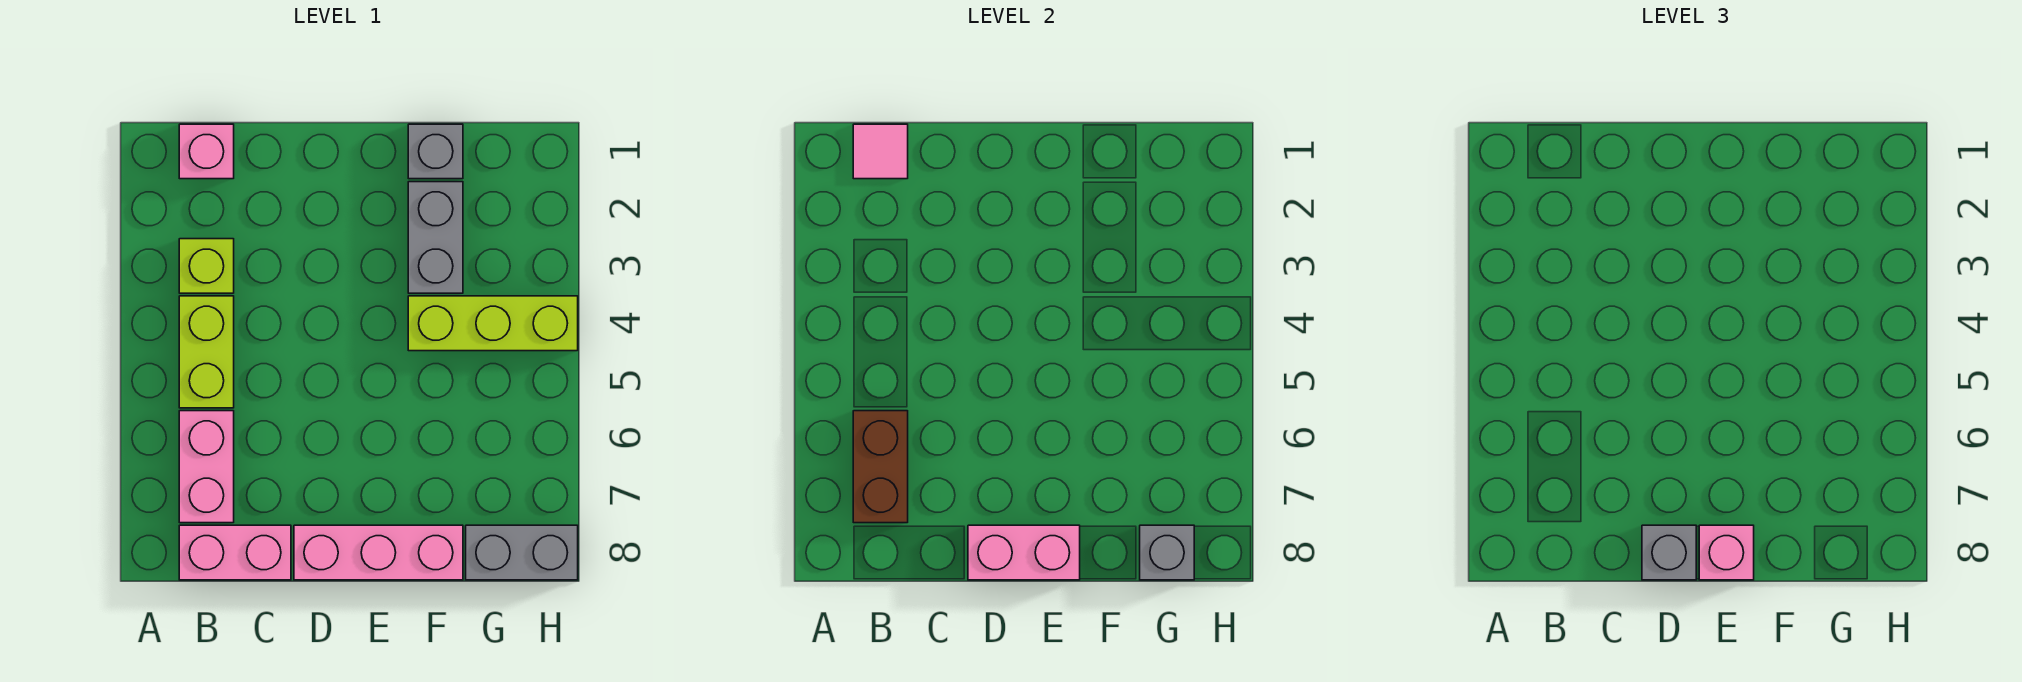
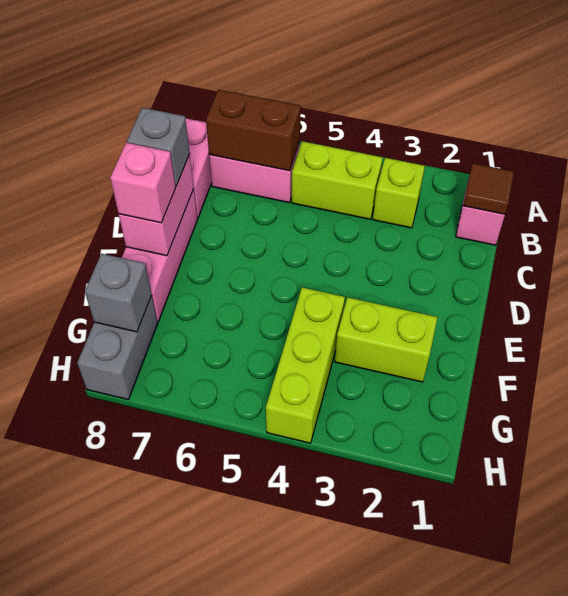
pink tile B1 level 2 -> brown tile B1 level 2
grey brick F1 level 1 -> none
grey brick F2:F3 level 1 -> lime brick F2:F3 level 1

